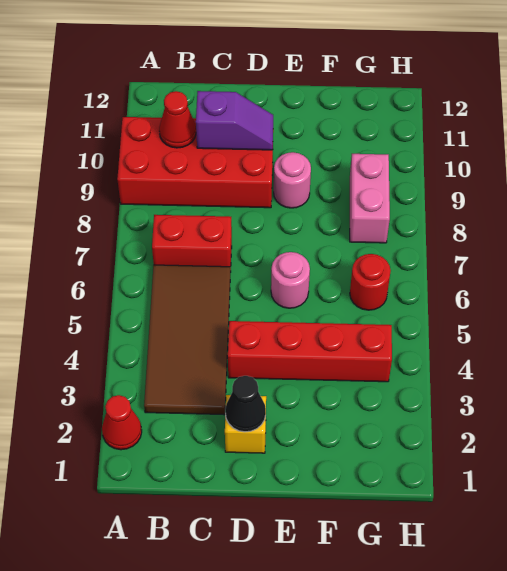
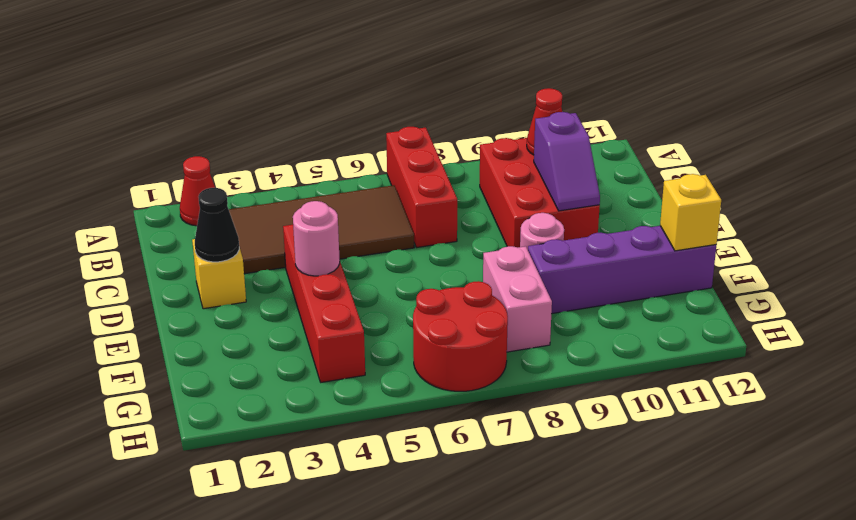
red brick A9:D10 level 1 -> red brick B9:D10 level 1
red brick B7:C7 level 1 -> red brick A7:C7 level 1
pink round brick E6 level 1 -> pink round brick E4 level 2
none -> purple brick F9:F12 level 1
none -> yellow brick F12 level 2
red round brick G6 level 1 -> red round brick G6:H7 level 1
pink brick G8:G9 level 1 -> pink brick F8:G8 level 1

